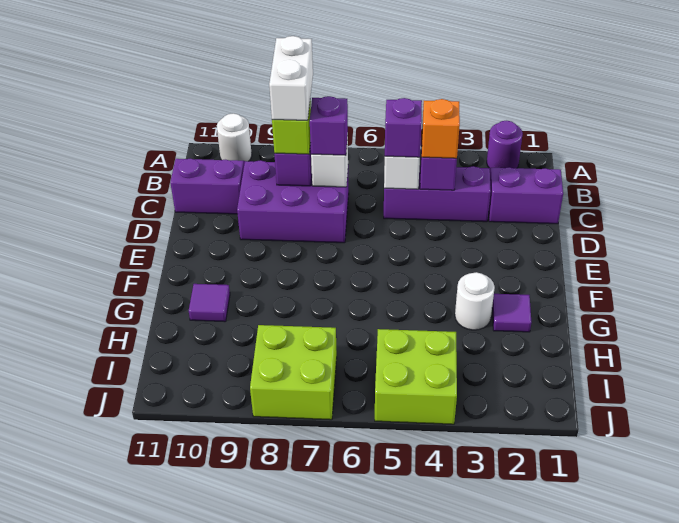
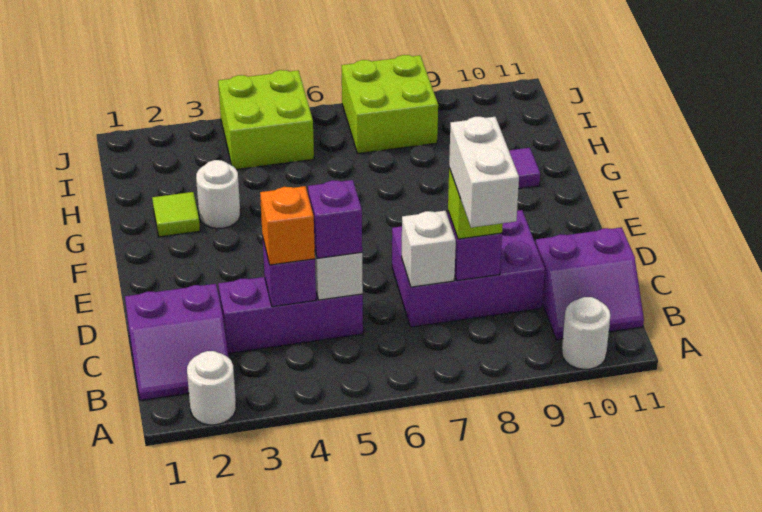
purple round brick A2 level 1 -> white round brick A2 level 1
purple brick C7 level 3 -> none
purple tile G2 level 1 -> lime tile G2 level 1

